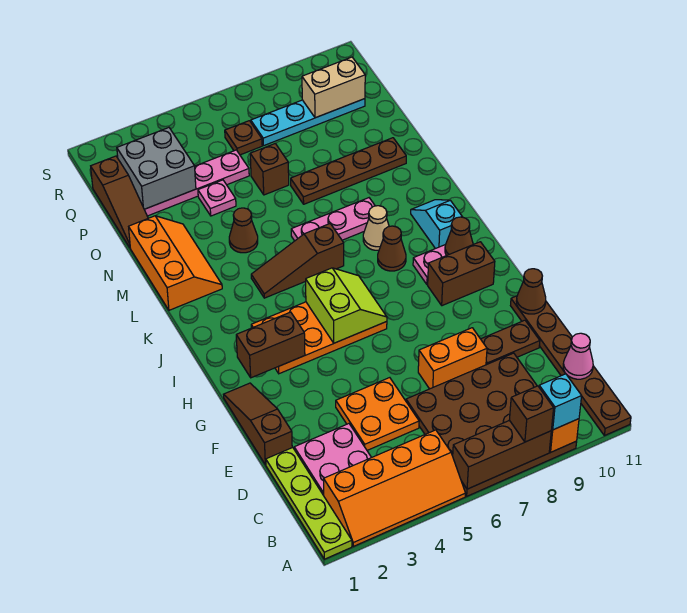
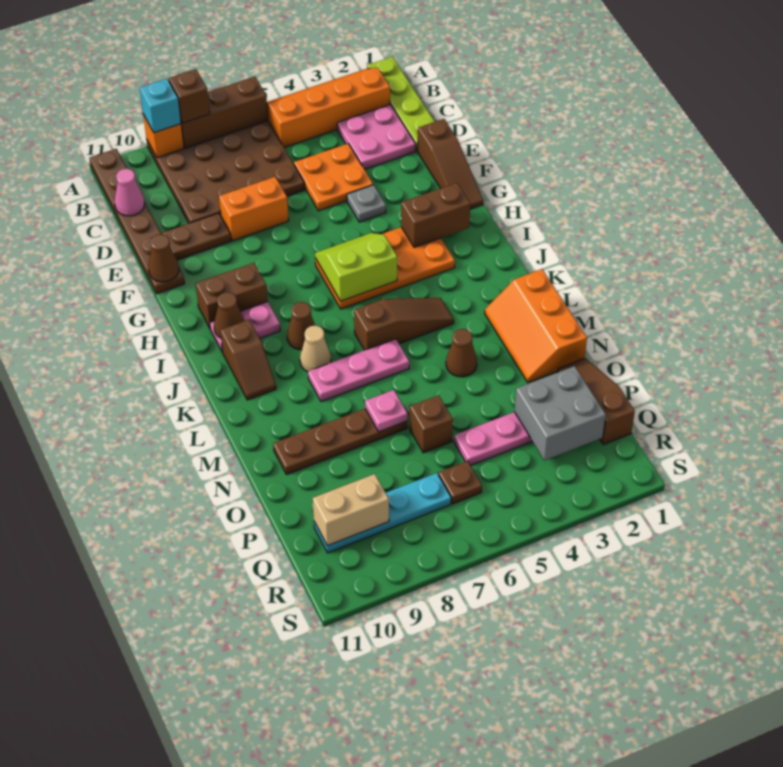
none -> grey plate F4 level 1
lime slope H5:I6 level 2 top 5 -> lime slope H5:I6 level 2 top I
cyan slope J10:K10 level 1 top J -> brown slope J10:K10 level 1 top J
pink plate O4 level 1 -> pink plate N7 level 2

